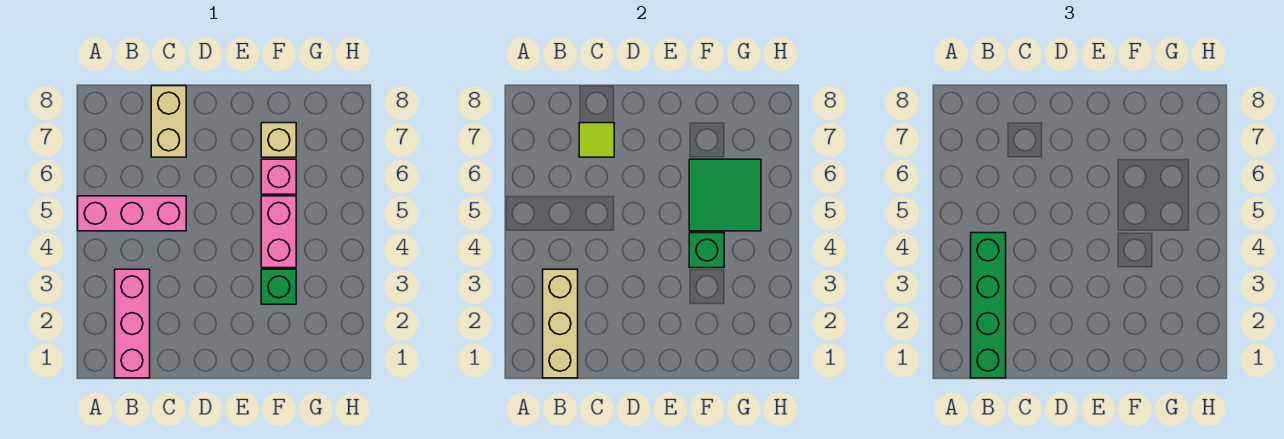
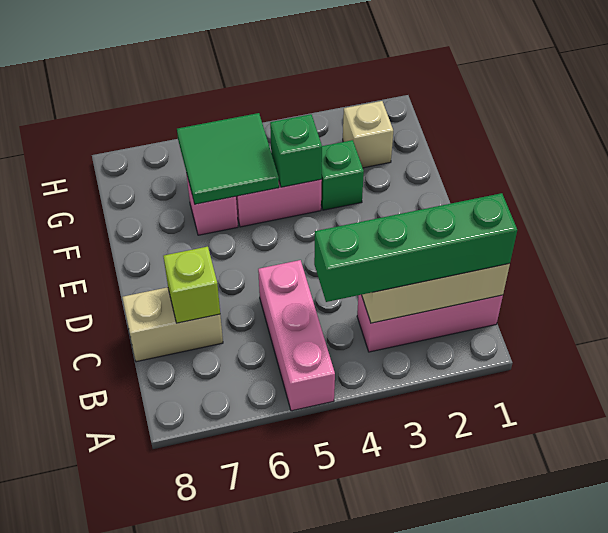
lime tile C7 level 2 -> lime brick C7 level 2
tan brick F7 level 1 -> tan brick G2 level 1

